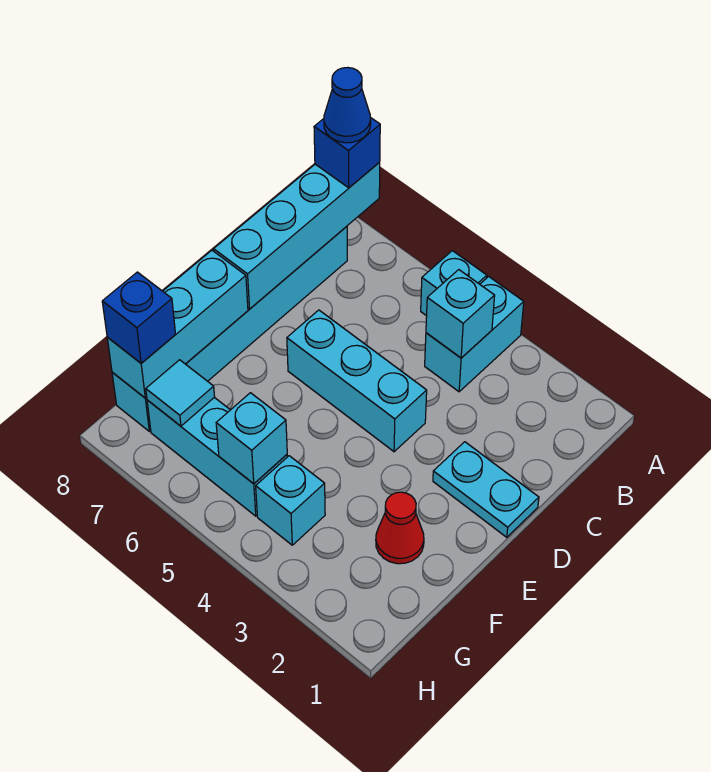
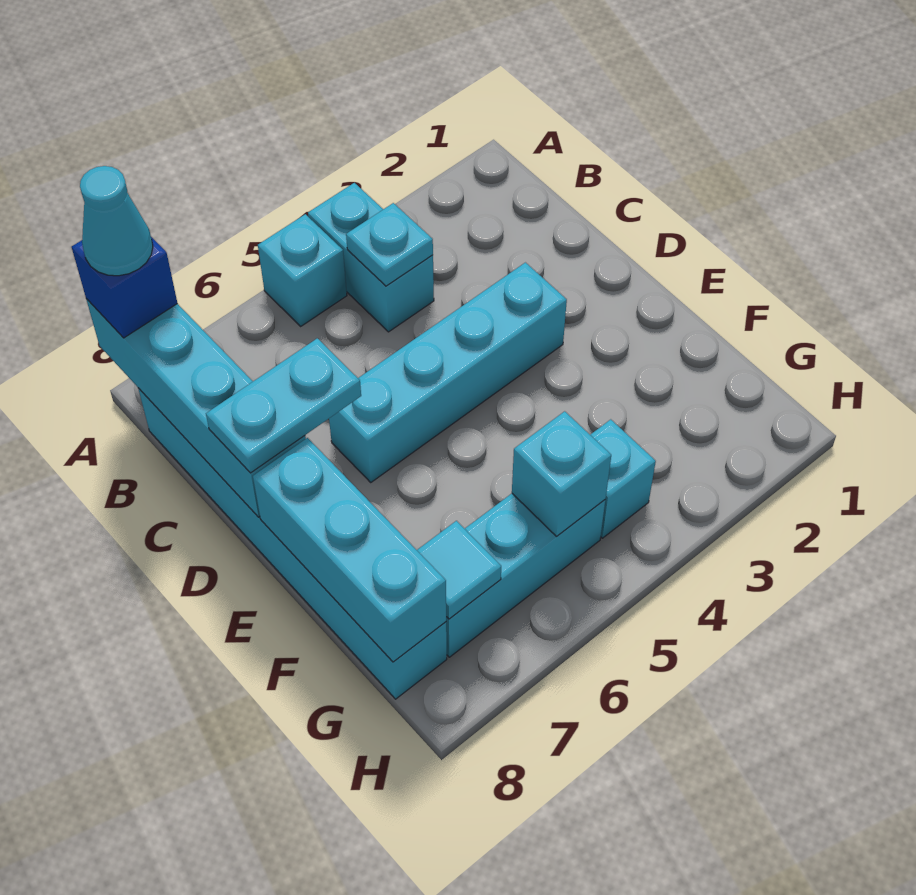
blue cone A8 level 4 -> cyan cone A8 level 4
cyan brick B4 level 2 -> cyan plate B4 level 2
cyan plate D1:D2 level 1 -> cyan plate D7:D8 level 3
cyan brick D4:D6 level 1 -> cyan brick D3:D6 level 1
red cone F2 level 1 -> none
blue brick G8 level 3 -> none

